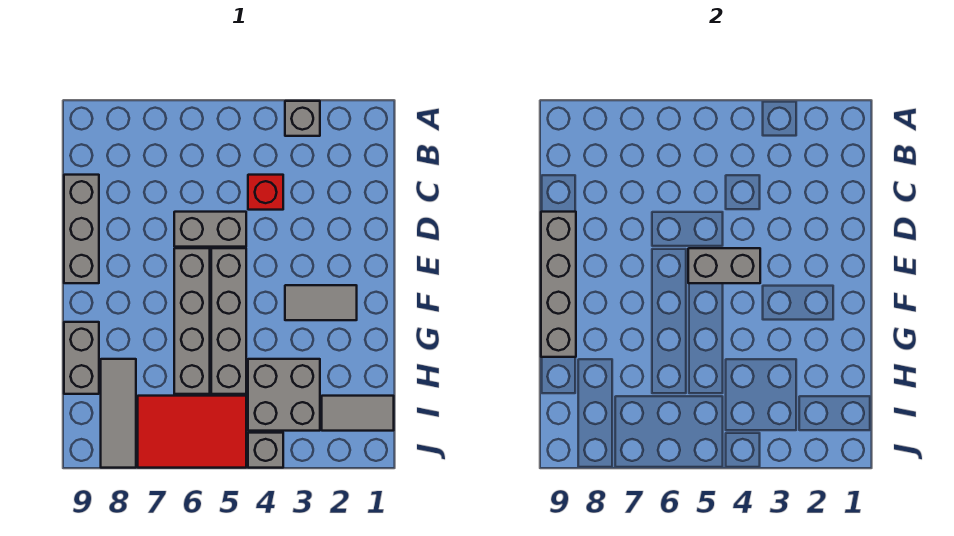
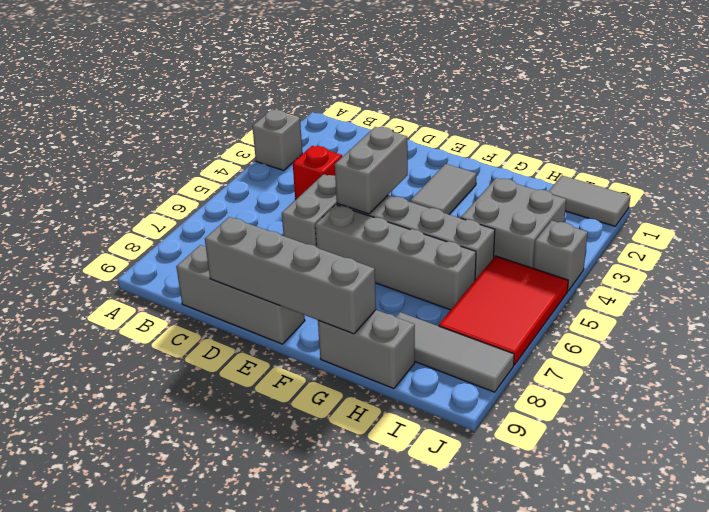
grey tile I1:I2 level 1 -> grey tile I1:J1 level 1

